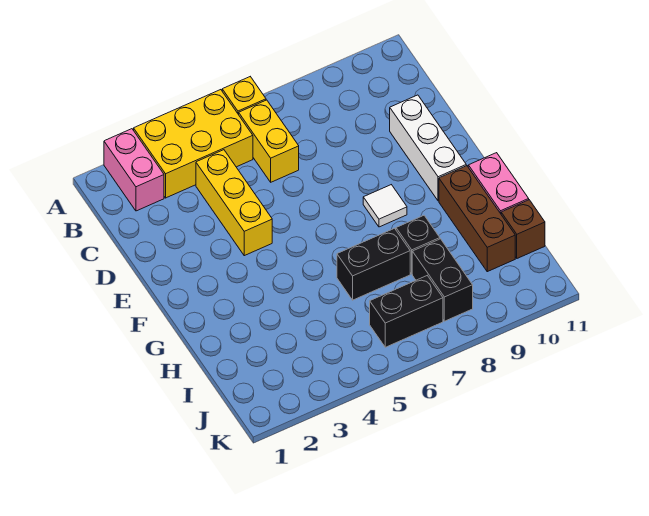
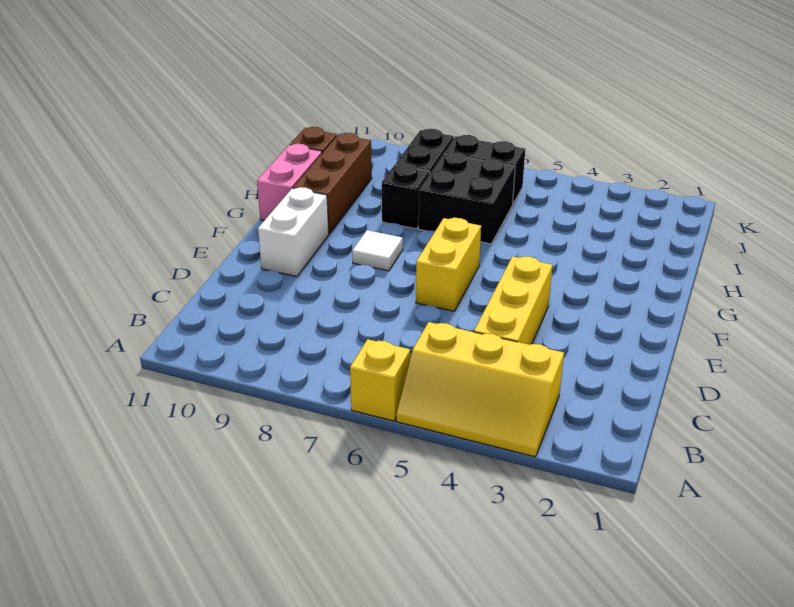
pink brick A2:B2 level 1 -> none
yellow brick A3:B5 level 1 -> yellow slope A3:B5 level 1 top B
yellow brick B6:C6 level 1 -> yellow brick E6:F6 level 1
white brick D10:F10 level 1 -> white brick E10:F10 level 1
black brick H6:H7 level 1 -> black brick H6:I7 level 1

